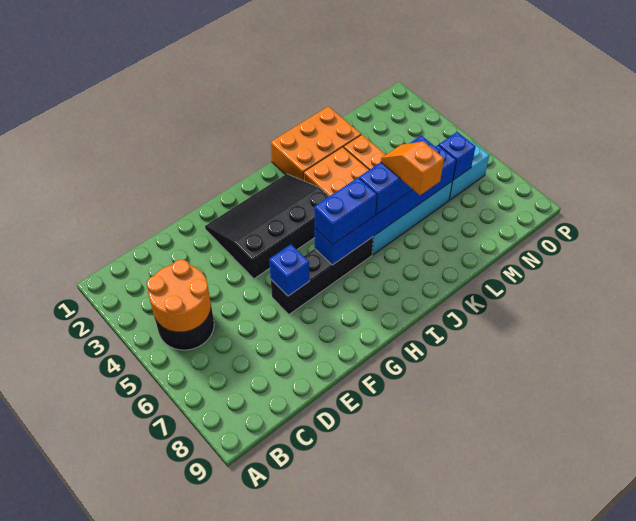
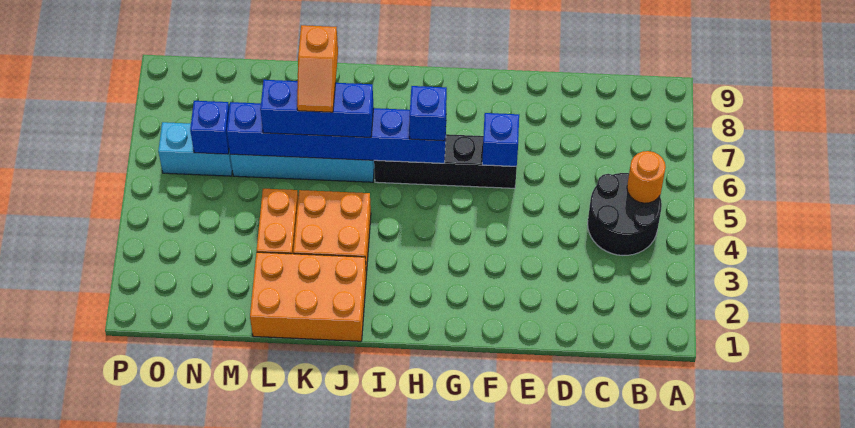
orange round brick B4:C5 level 2 -> orange round brick B5 level 2
black slope F2:I4 level 1 top 4 -> none
blue brick H6:I6 level 3 -> blue brick H6 level 3

